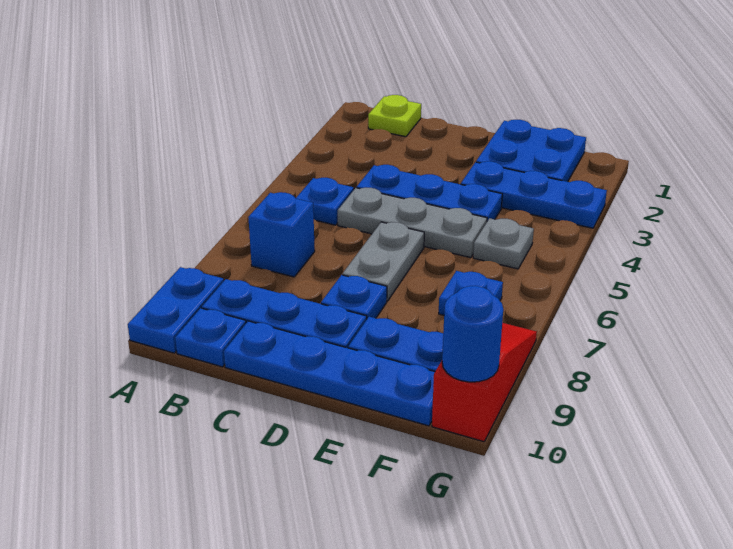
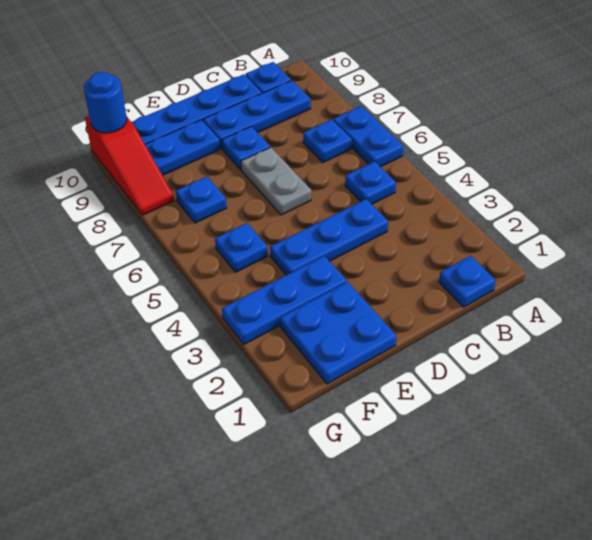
blue plate A9:A10 level 1 -> blue plate A6:A7 level 1
lime plate B1 level 1 -> blue plate B1 level 1
blue brick B7 level 1 -> blue plate B7 level 1
grey plate C5:E5 level 1 -> none
grey plate F5 level 1 -> blue plate F5 level 1

